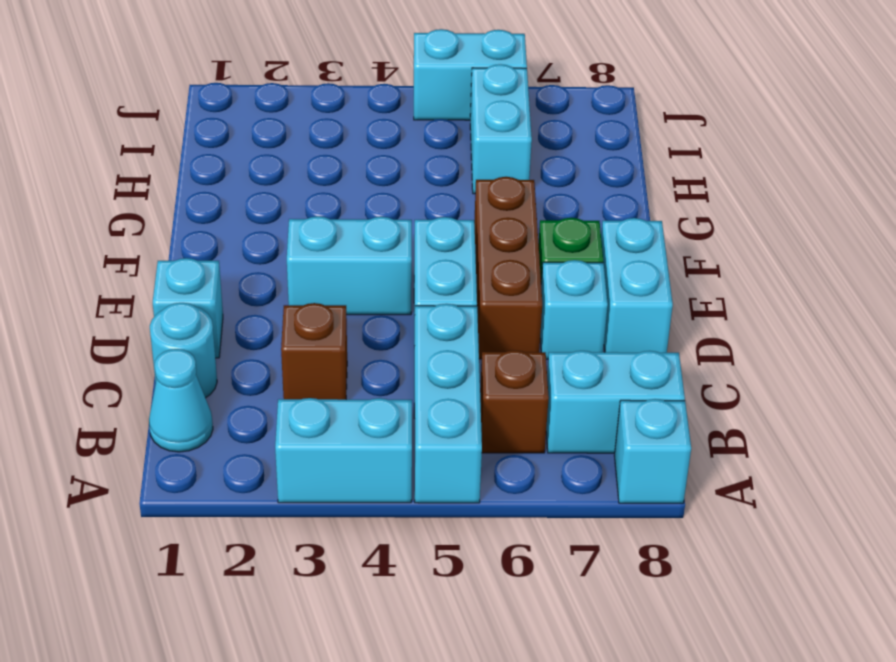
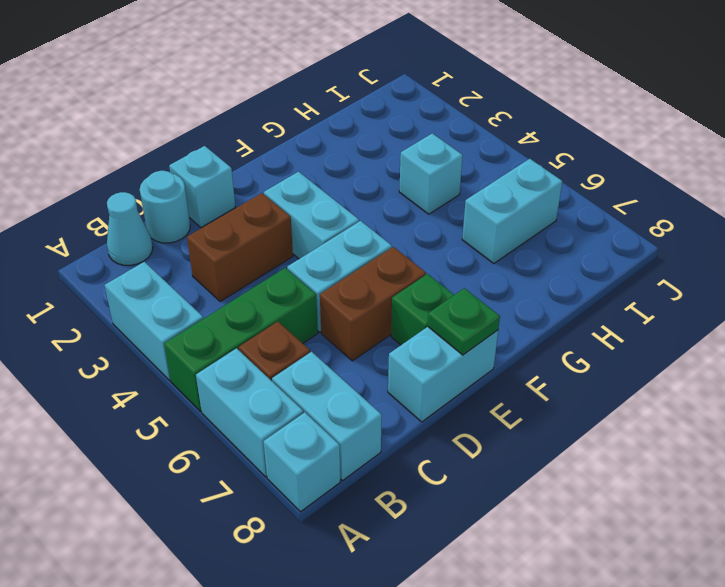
cyan brick A5:C5 level 1 -> green brick A5:C5 level 1
brown brick C3 level 1 -> brown brick C3:D3 level 1
brown brick D6:F6 level 1 -> brown brick D6:E6 level 1
cyan brick D7 level 1 -> cyan brick H4 level 1
none -> green plate E8 level 2
cyan brick J5:J6 level 1 -> cyan brick A6:A7 level 1

